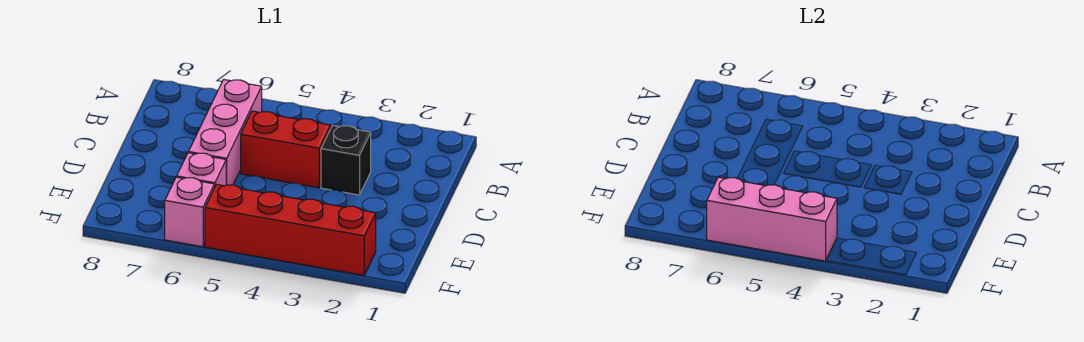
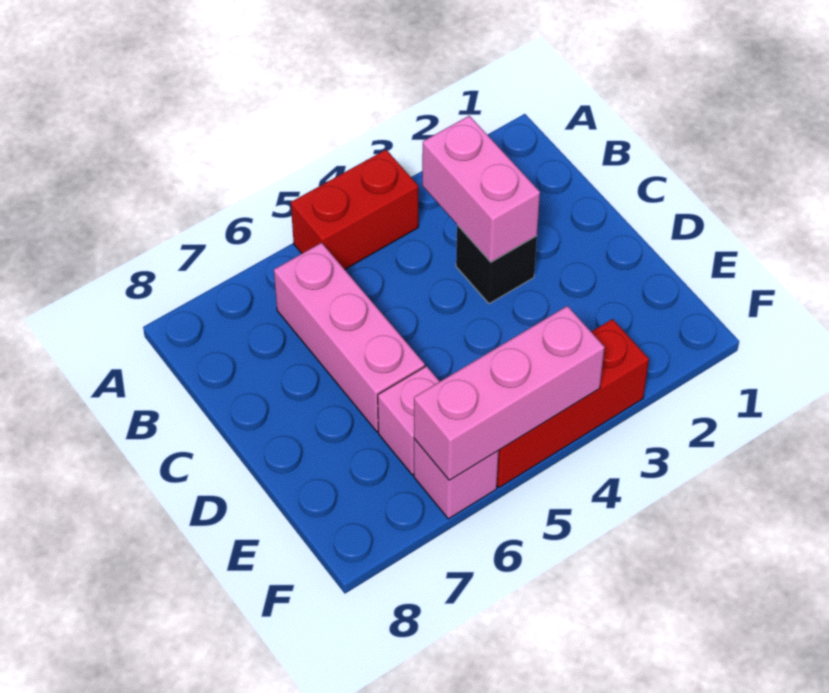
none -> pink brick B3:C3 level 2
red brick C4:C5 level 1 -> red brick A4:A5 level 1
red brick F2:F5 level 1 -> red brick F3:F5 level 1

